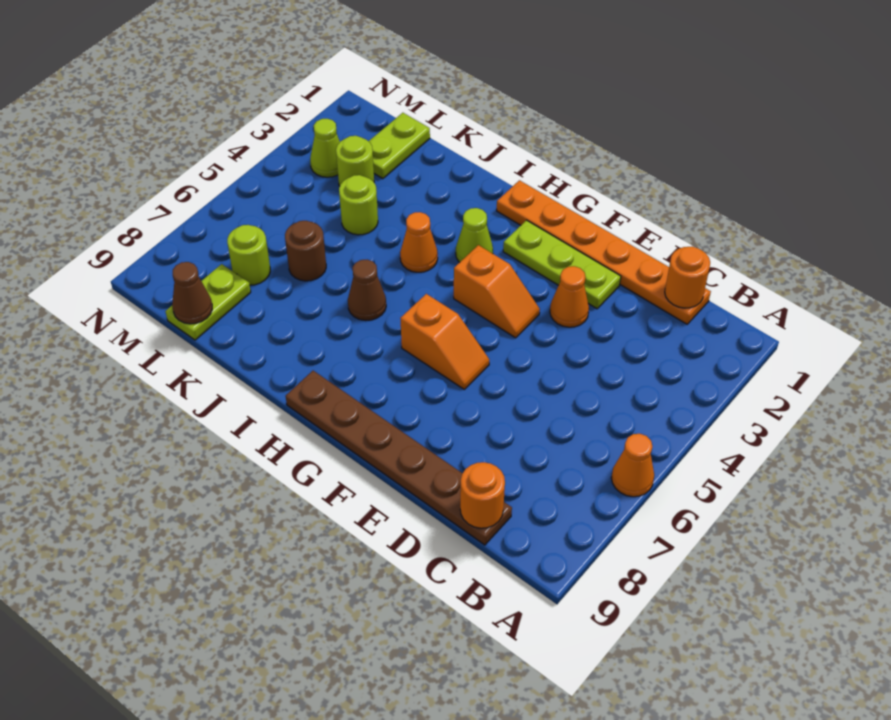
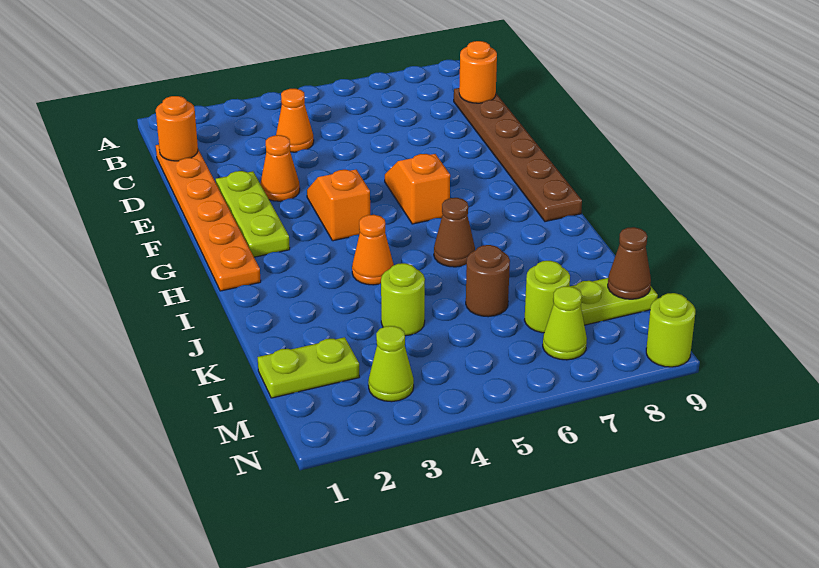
orange cone A6 level 1 -> orange cone C4 level 1
lime cone H3 level 1 -> lime cone M7 level 1
lime round brick L3 level 1 -> lime round brick N9 level 1

